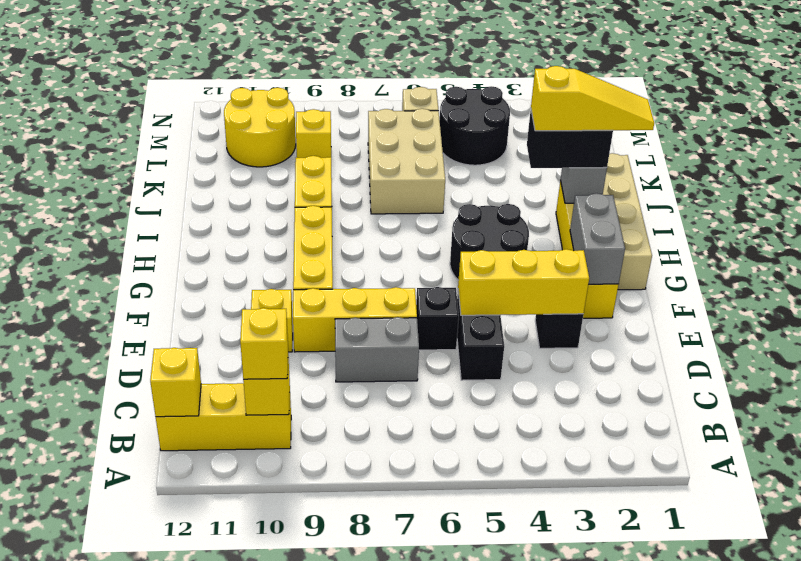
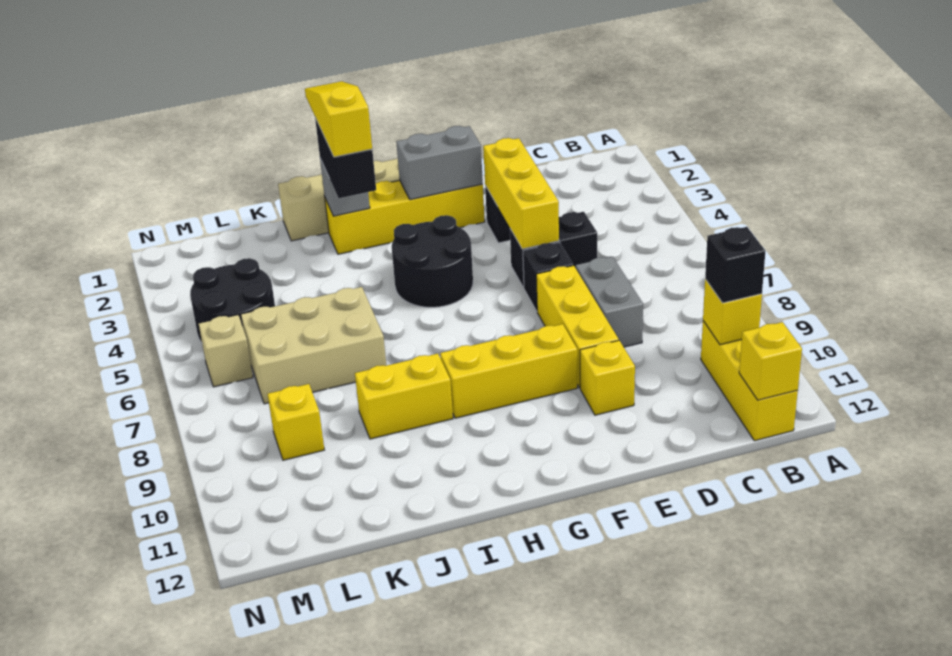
yellow brick B10 level 3 -> black brick B10 level 3
yellow round brick L10:M11 level 1 -> none

